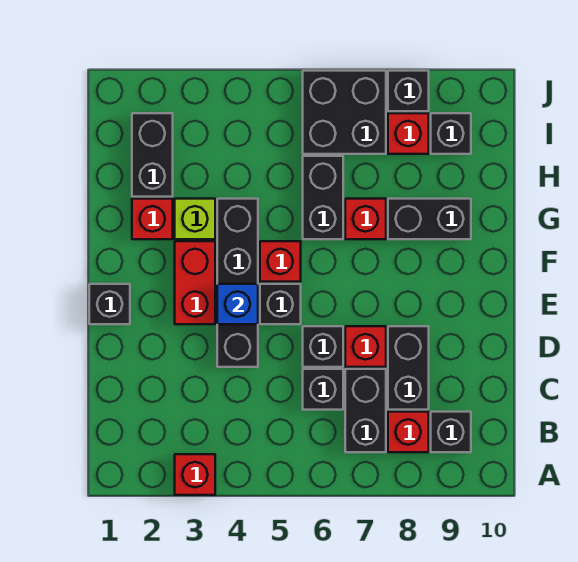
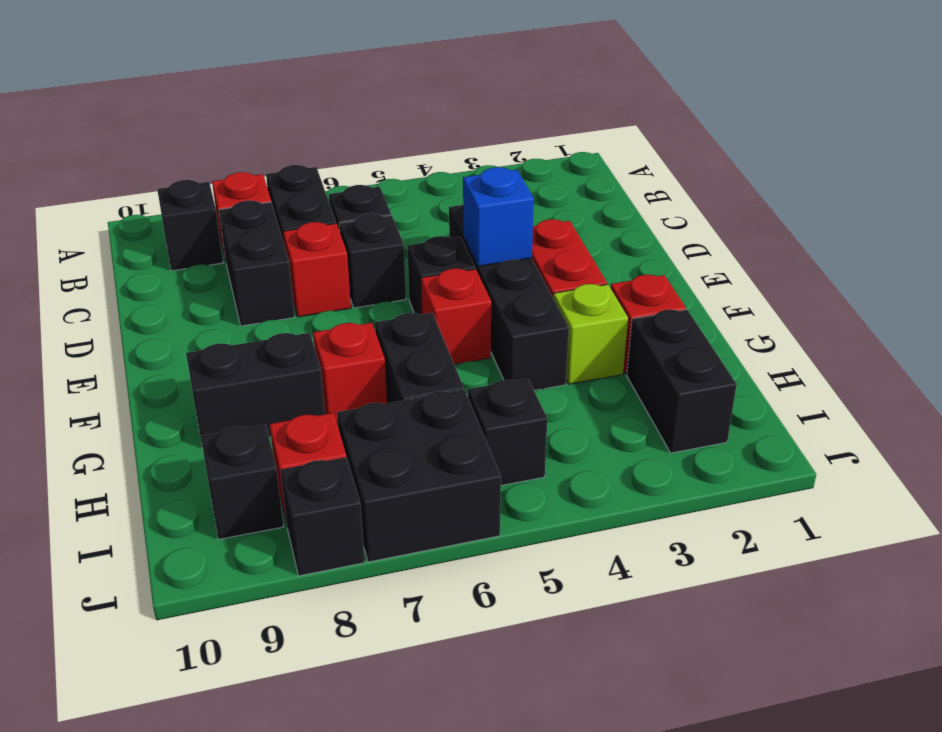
red brick A3 level 1 -> none
black brick E1 level 1 -> black brick I5 level 1

